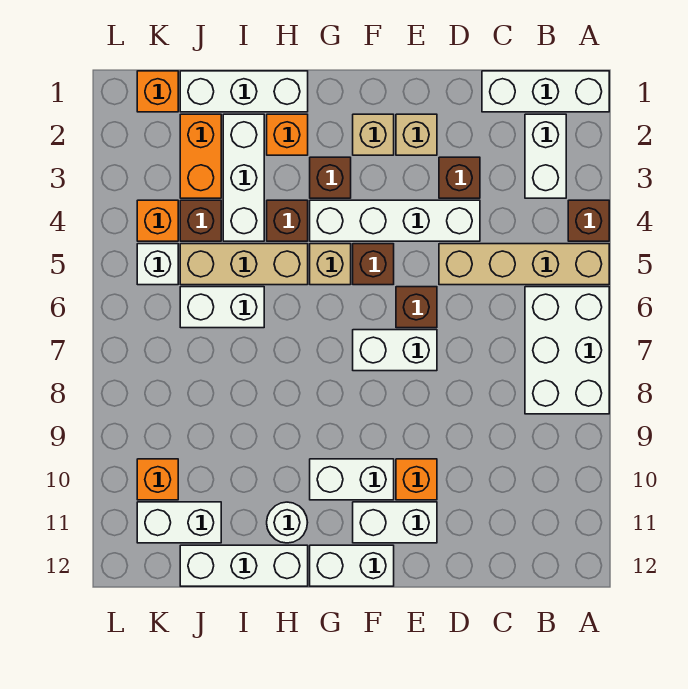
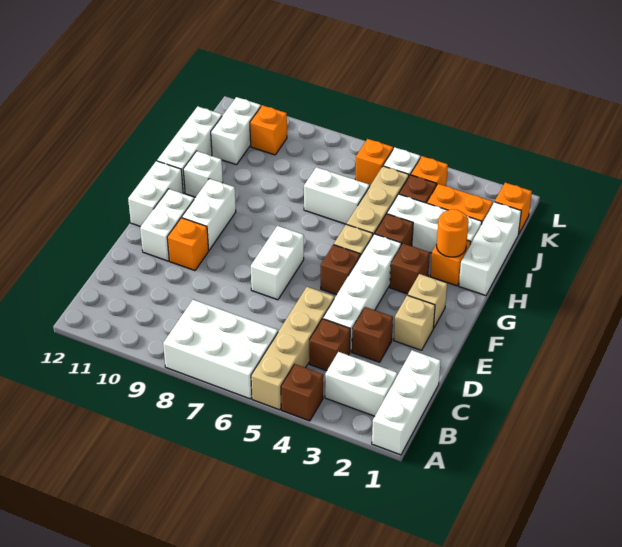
brown brick E6 level 1 -> brown brick C4 level 1
none -> orange round brick H2 level 2
white round brick H11 level 1 -> white brick H11 level 1
white brick I6:J6 level 1 -> white brick I6:I7 level 1
none -> orange brick K6 level 1

